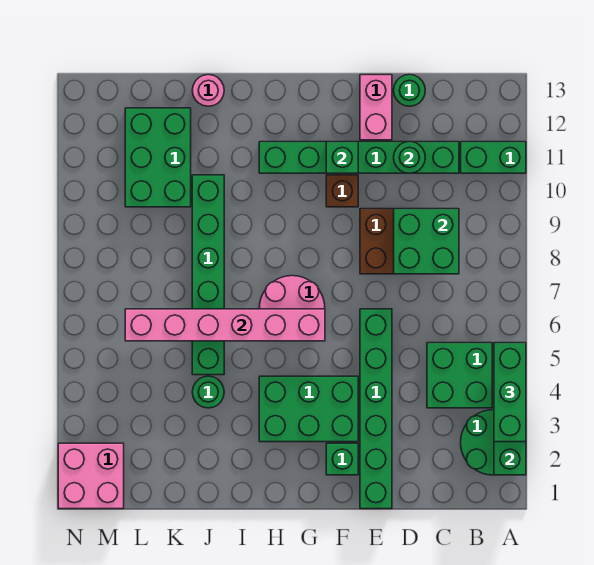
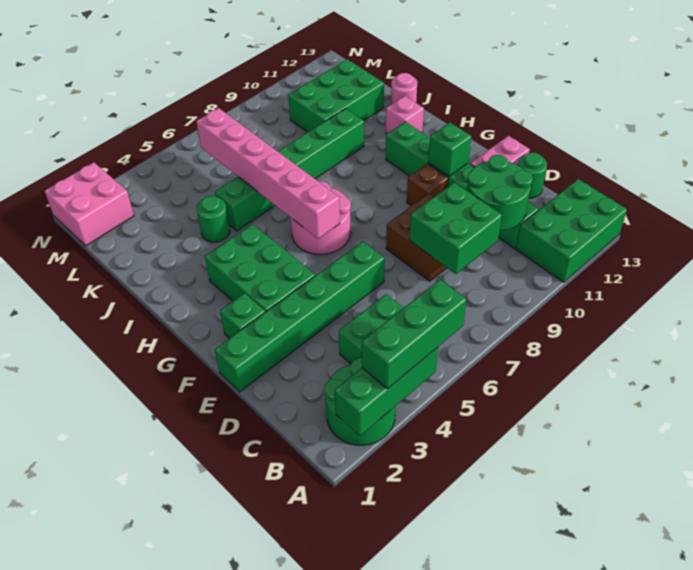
green brick A11:B11 level 1 -> green brick A11:B13 level 1
green round brick D11 level 2 -> green round brick C10:D11 level 2
none -> pink brick I12 level 1

